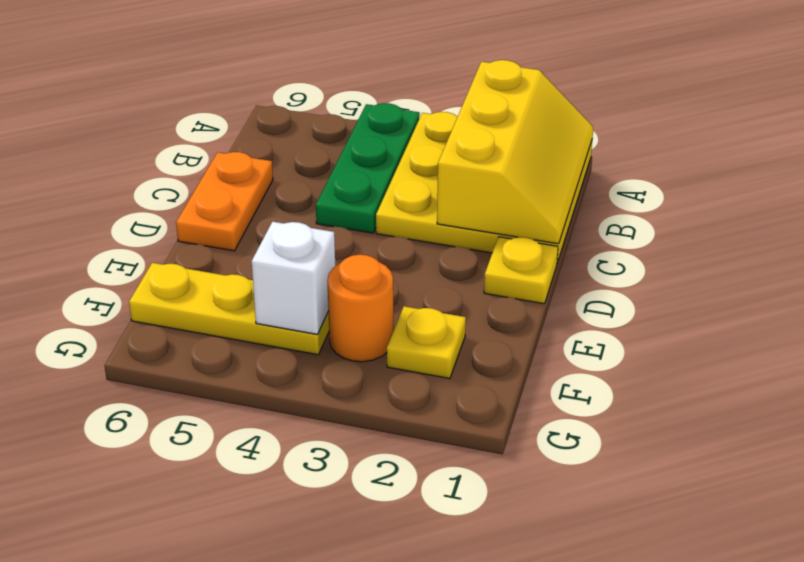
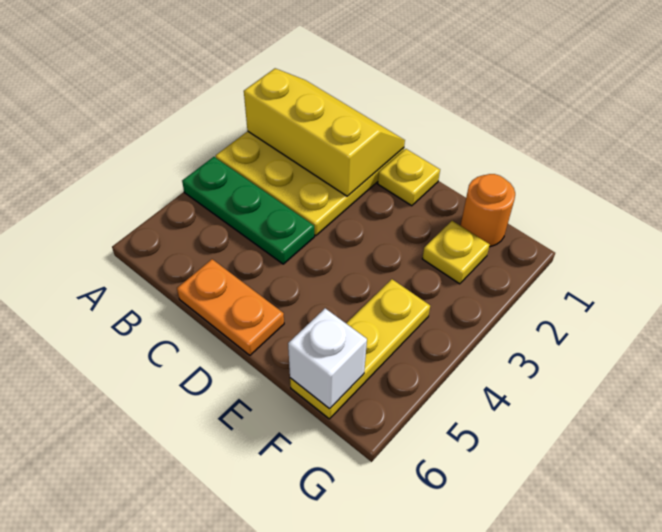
orange round brick F3 level 1 -> orange round brick F1 level 1
white brick F4 level 2 -> white brick F6 level 2

